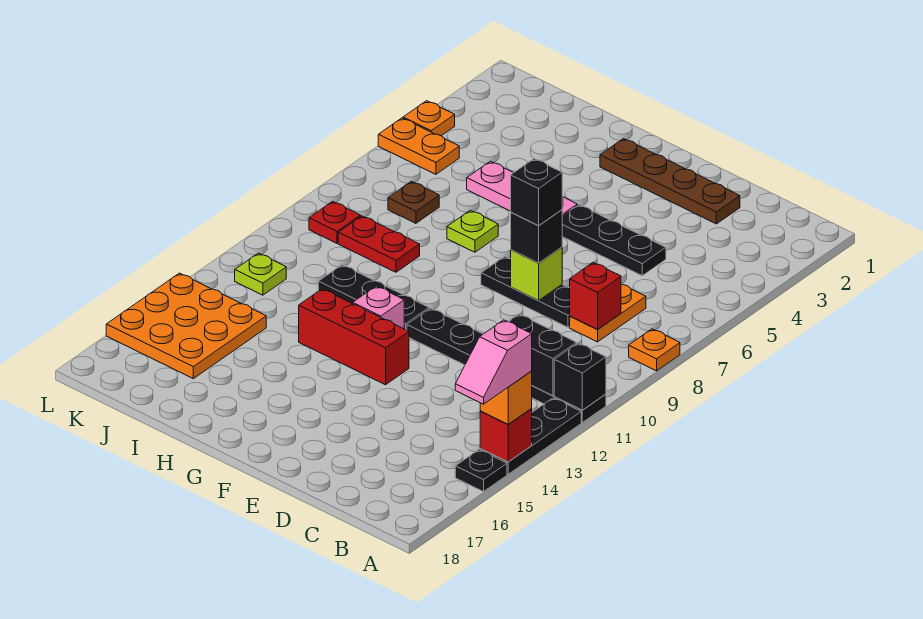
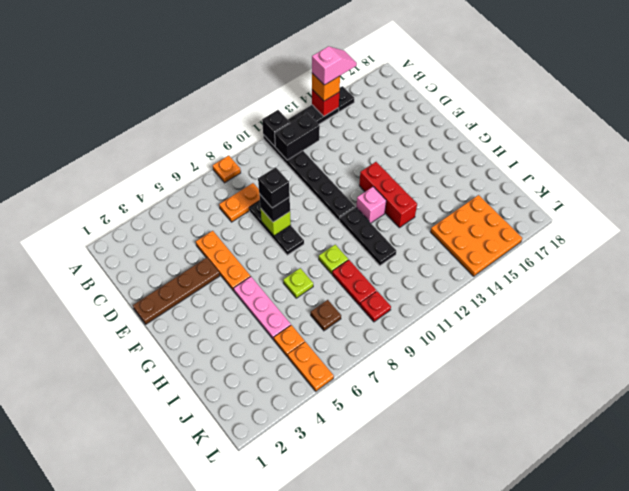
black brick B11:C11 level 2 -> black brick B11:B12 level 2
red brick C8 level 2 -> none
brown plate D2:G2 level 1 -> brown plate E1:E4 level 1
black plate D5:F5 level 1 -> orange plate D5:F5 level 1
lime plate K12 level 1 -> lime plate H9 level 1
orange plate L4 level 1 -> orange plate J5 level 1

